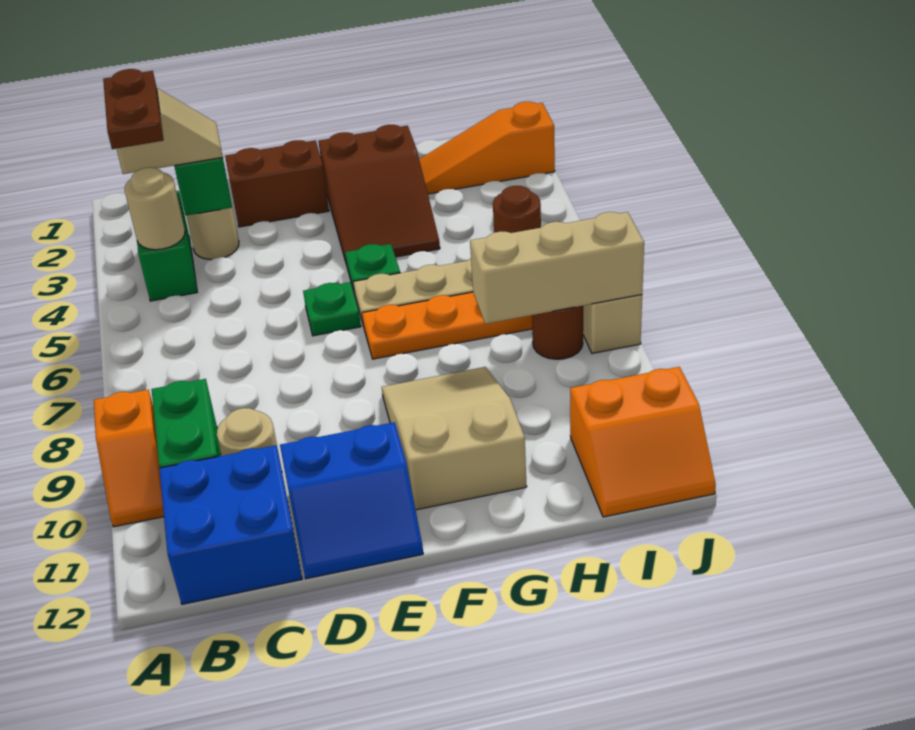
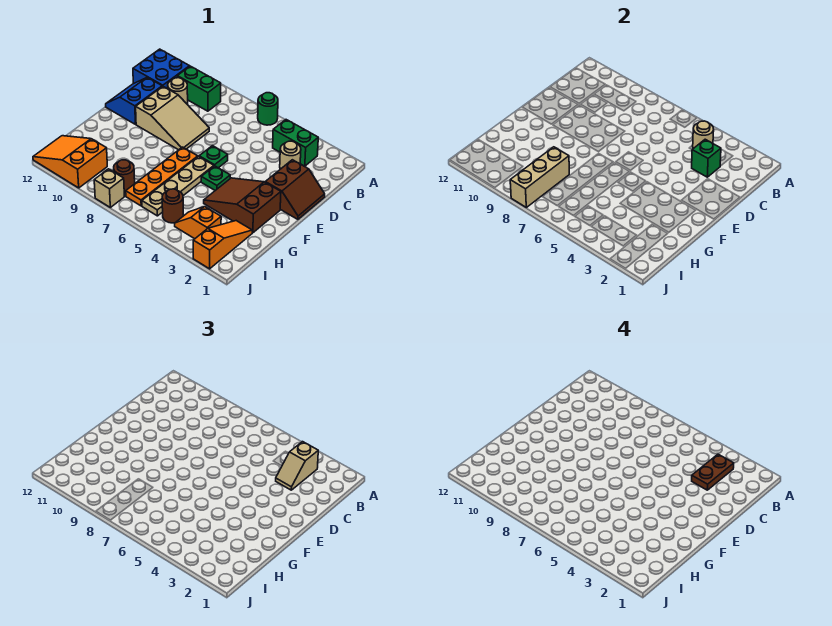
none -> green round brick A6 level 1
orange slope A9:A10 level 1 top 9 -> orange slope I3:I4 level 1 top 3
brown plate B3:B4 level 4 -> brown plate B3:C3 level 4
tan slope F9:G11 level 1 top 11 -> tan slope D8:E10 level 1 top 10
orange slope I11:J12 level 1 top 11 -> orange slope I10:J12 level 1 top 10

